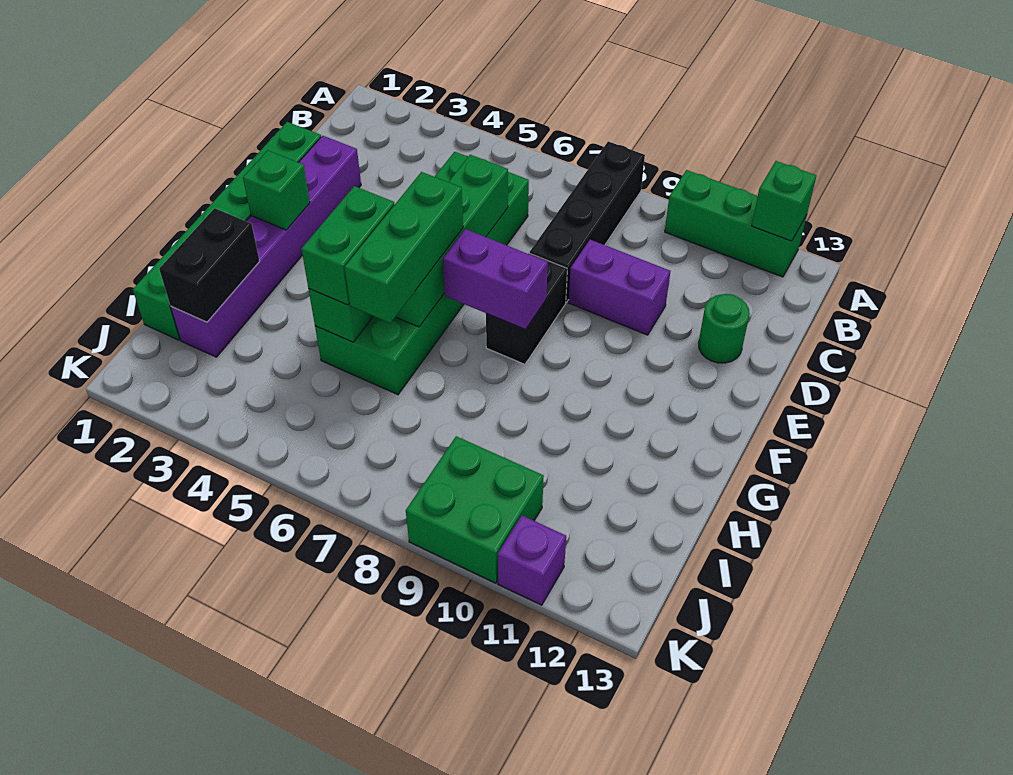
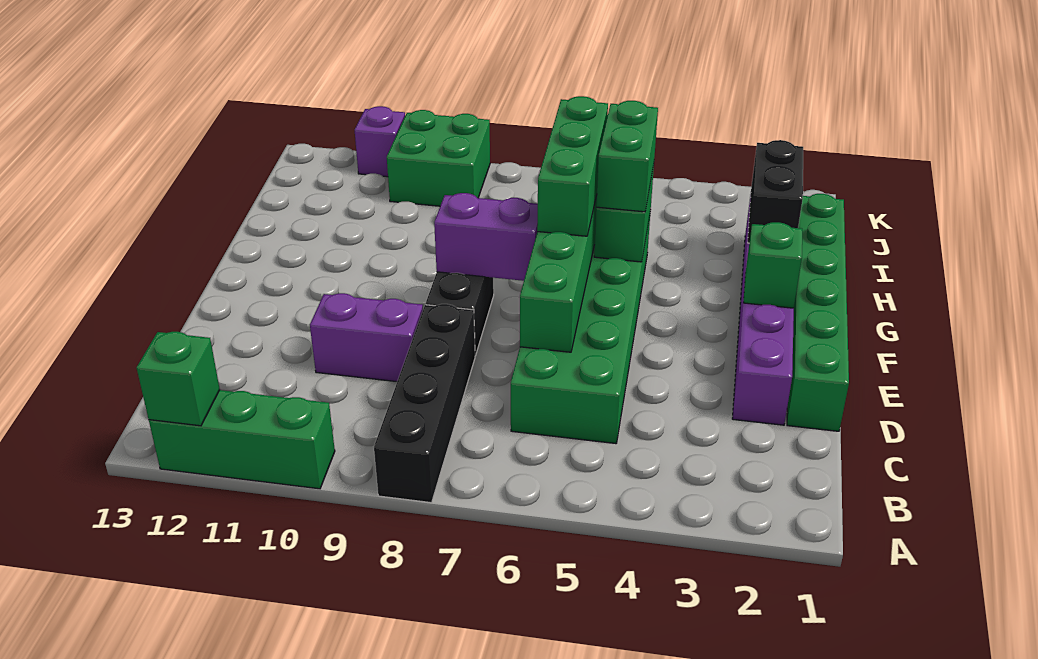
green round brick D12 level 1 -> none

